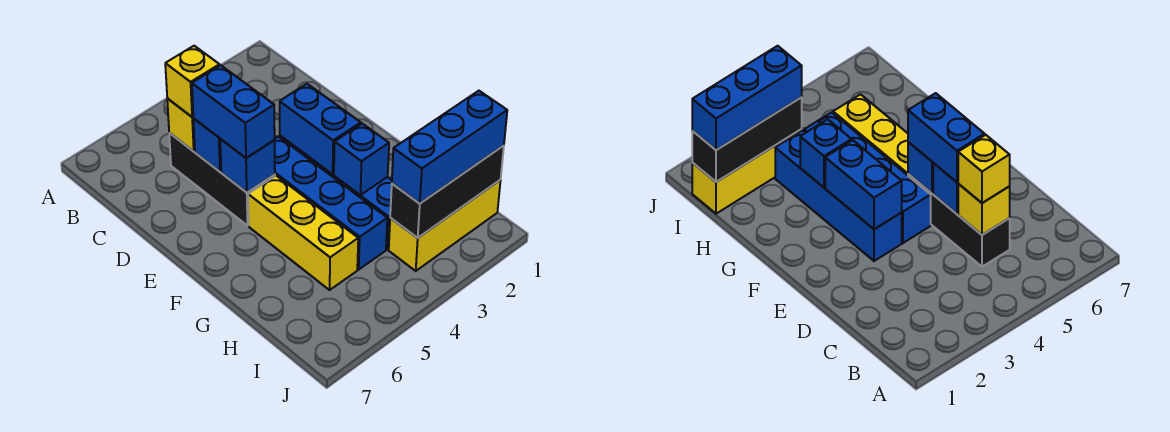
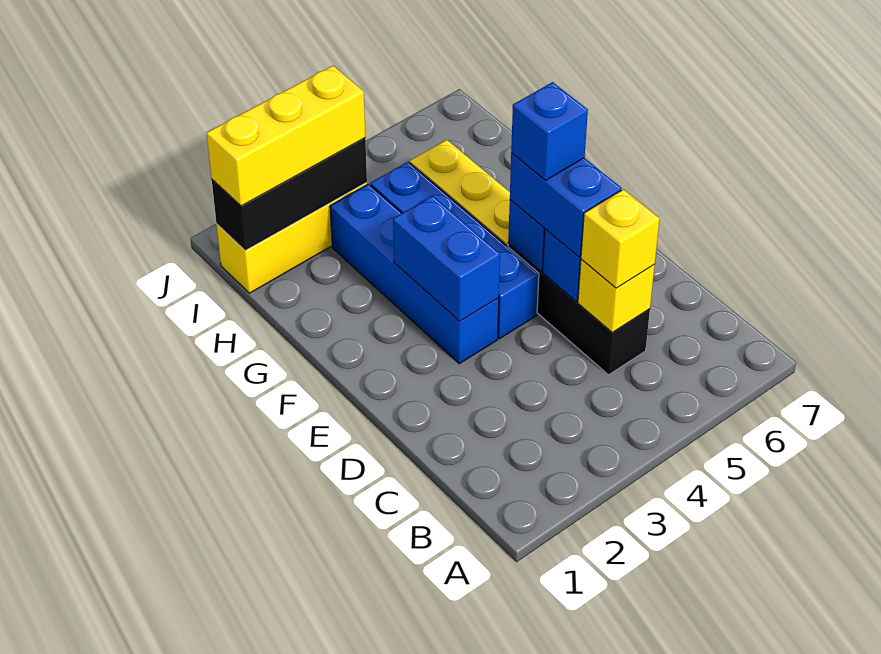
blue brick G3 level 2 -> blue brick E5 level 4
blue brick I1:I3 level 3 -> yellow brick I1:I3 level 3

